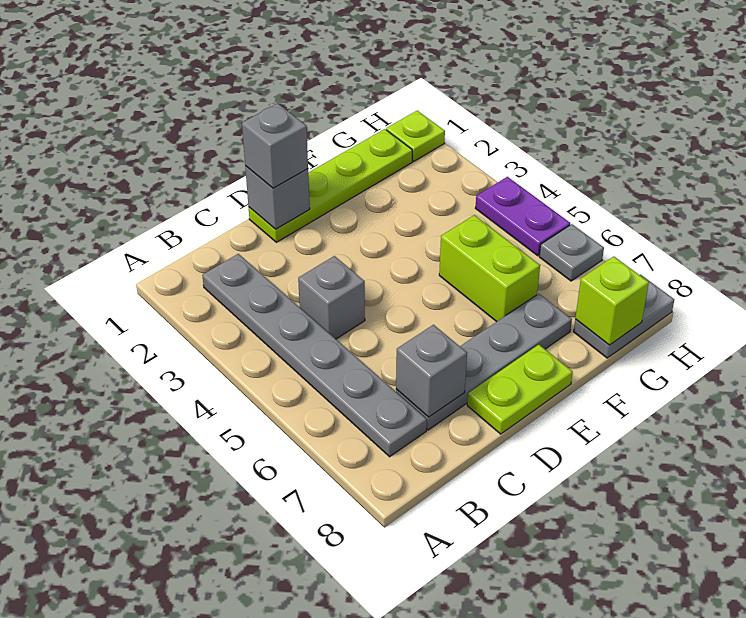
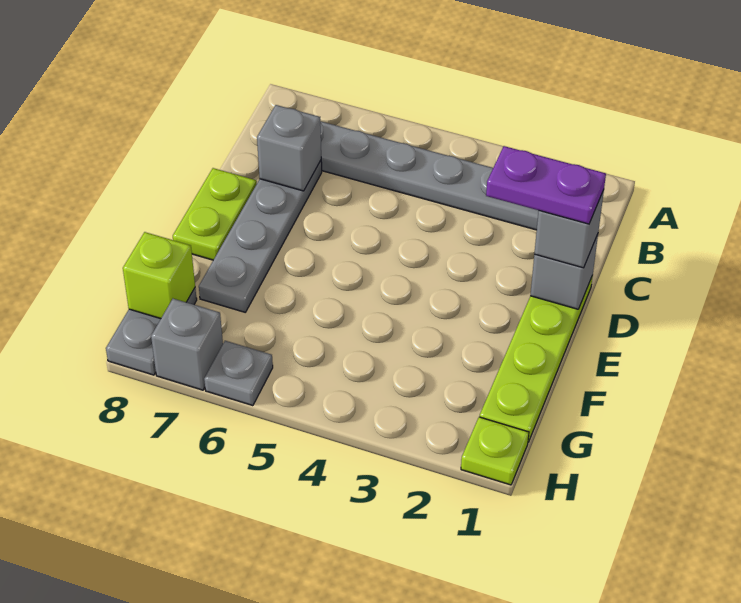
grey brick C4 level 1 -> grey brick H7 level 1
lime brick F5:F6 level 1 -> none
purple plate H4:H5 level 1 -> purple plate D1:D2 level 4

